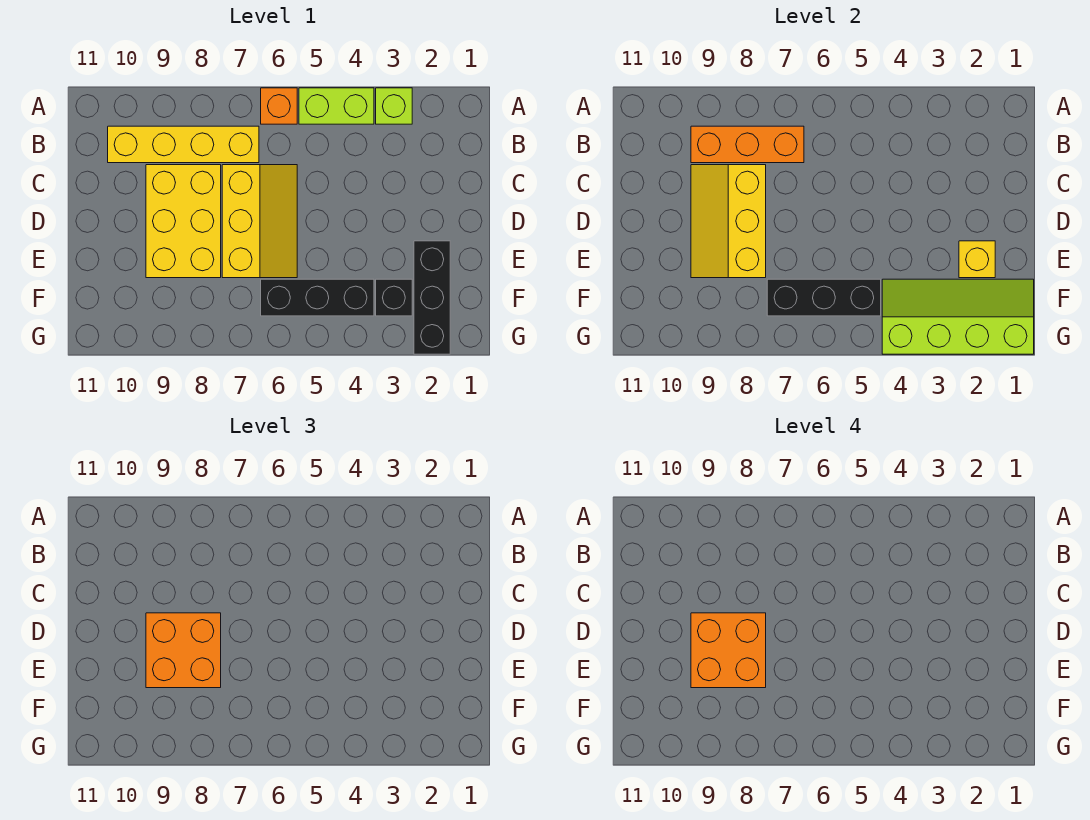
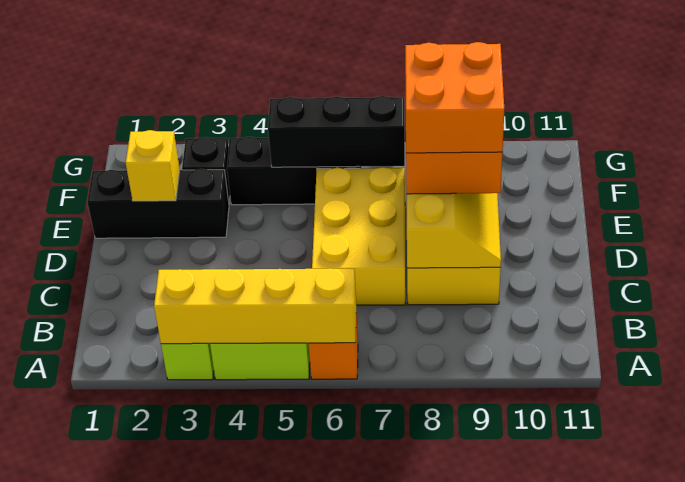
yellow brick B7:B10 level 1 -> yellow brick A3:A6 level 2
orange brick B7:B9 level 2 -> none
yellow slope C6:E7 level 1 top 7 -> yellow brick C6:E7 level 1
black brick E2:G2 level 1 -> black brick E1:E3 level 1
lime slope F1:G4 level 2 top G -> none

